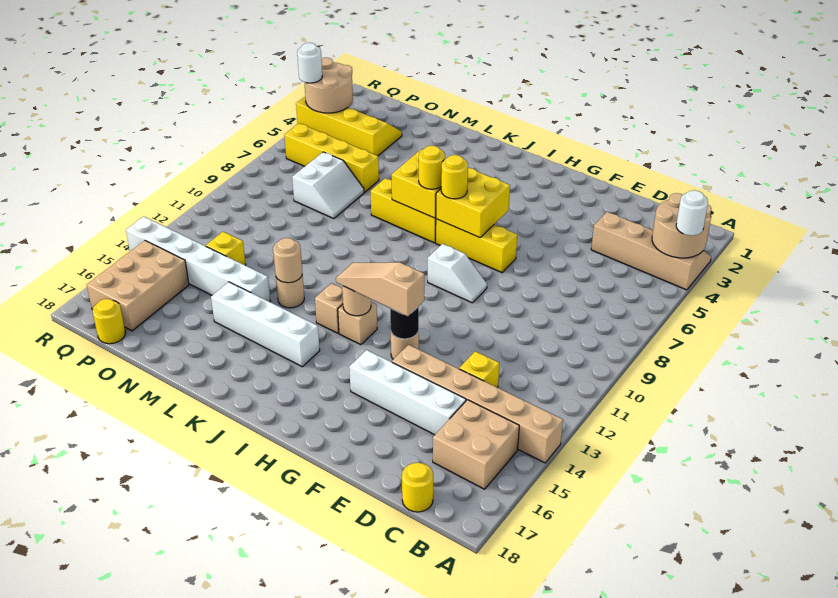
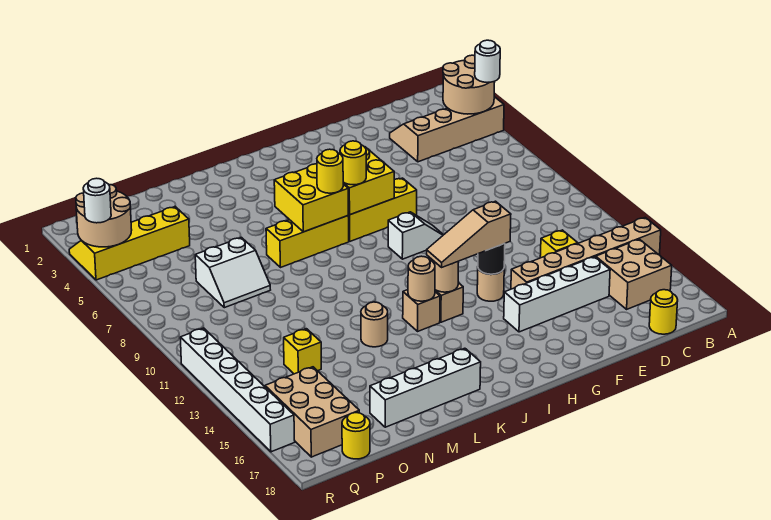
white brick J15:M15 level 1 -> white brick K17:N17 level 1
tan round brick L13 level 2 -> tan round brick J13 level 2
white brick M14:R14 level 1 -> white brick R11:R16 level 1
yellow brick N6:Q6 level 1 -> none
white slope N7:O8 level 1 top O -> white slope N7:O8 level 1 top 7

